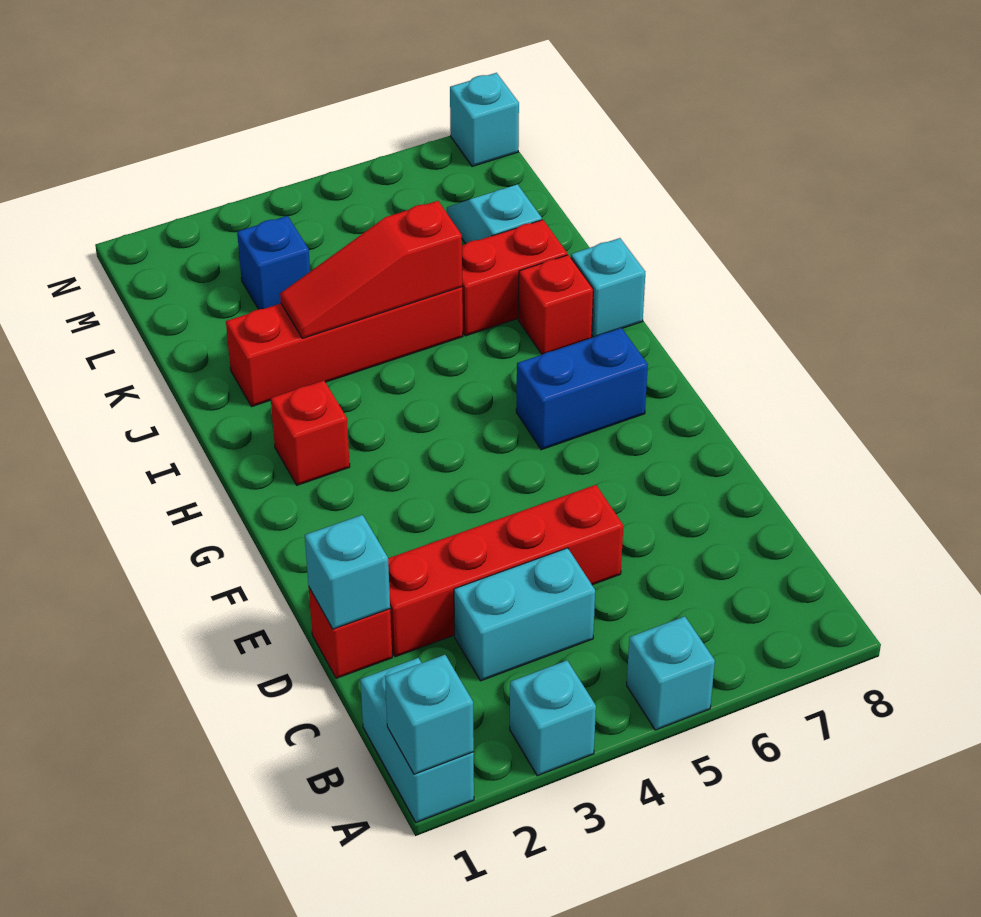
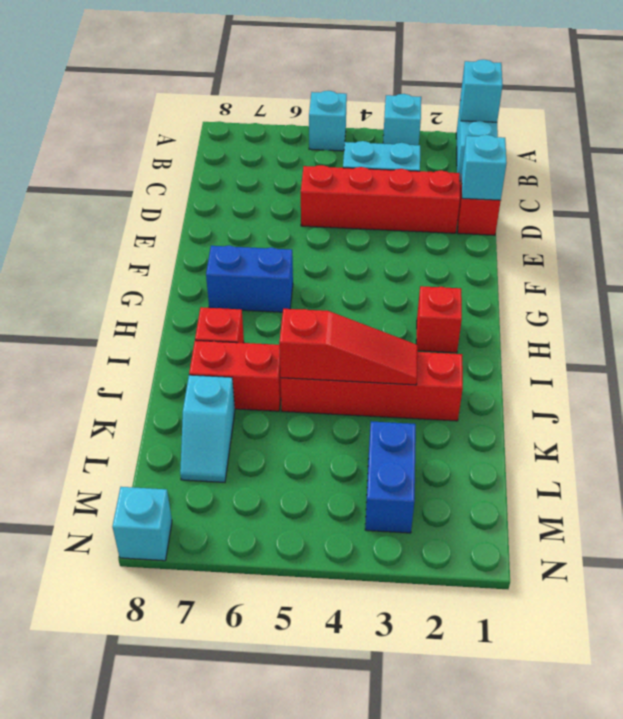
cyan brick I8 level 1 -> none
blue brick L3 level 1 -> blue brick L3:M3 level 1

